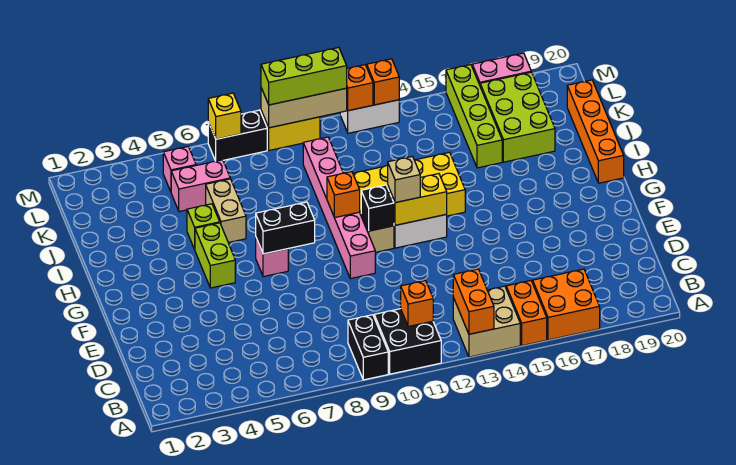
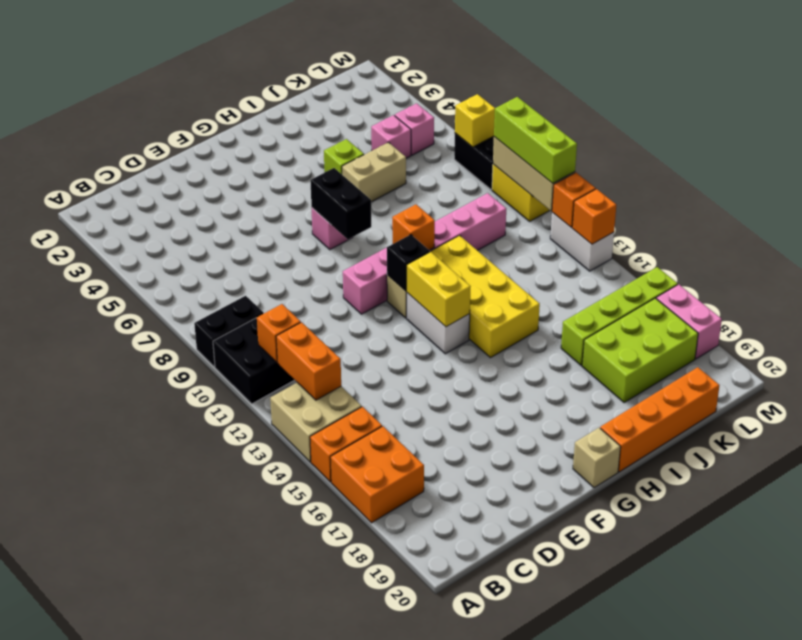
orange brick A13:B13 level 2 -> orange brick B12:B13 level 2
lime brick G5:H5 level 1 -> none
tan brick G12 level 3 -> tan brick G20 level 1
pink brick K5:K6 level 1 -> pink brick K5 level 1

